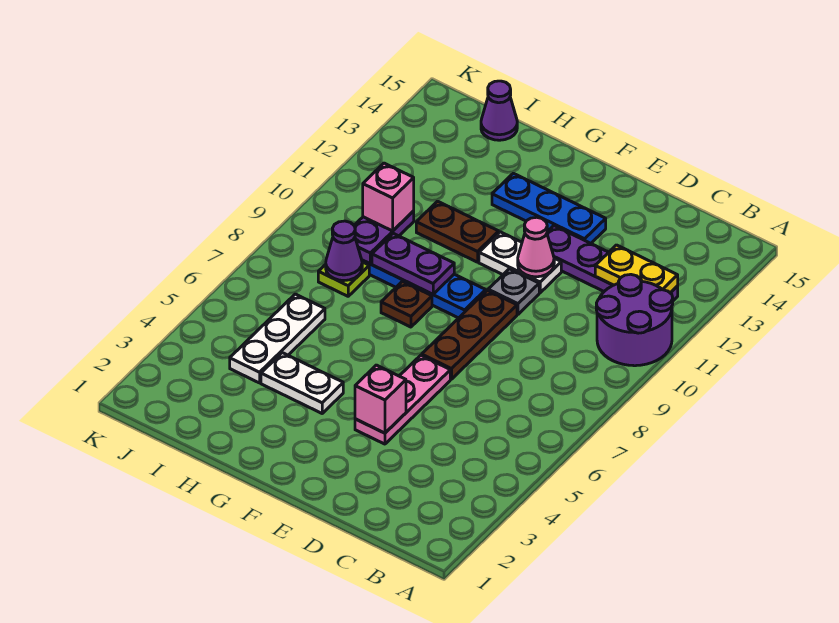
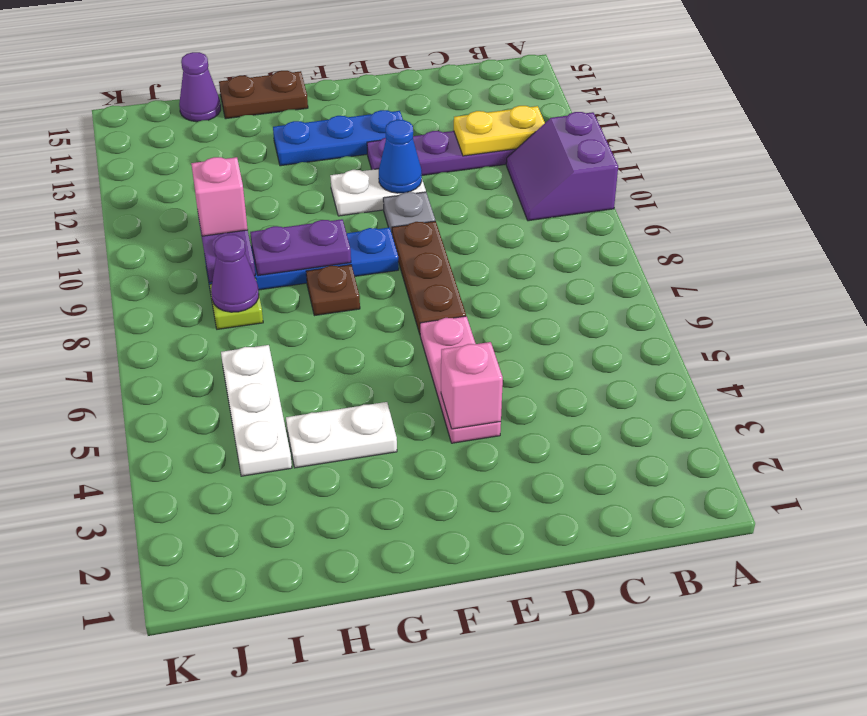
purple round brick A10:B11 level 1 -> purple slope A10:B11 level 1 top A
pink cone E11 level 2 -> blue cone E11 level 2
brown plate G11:H11 level 1 -> brown plate G15:H15 level 1

